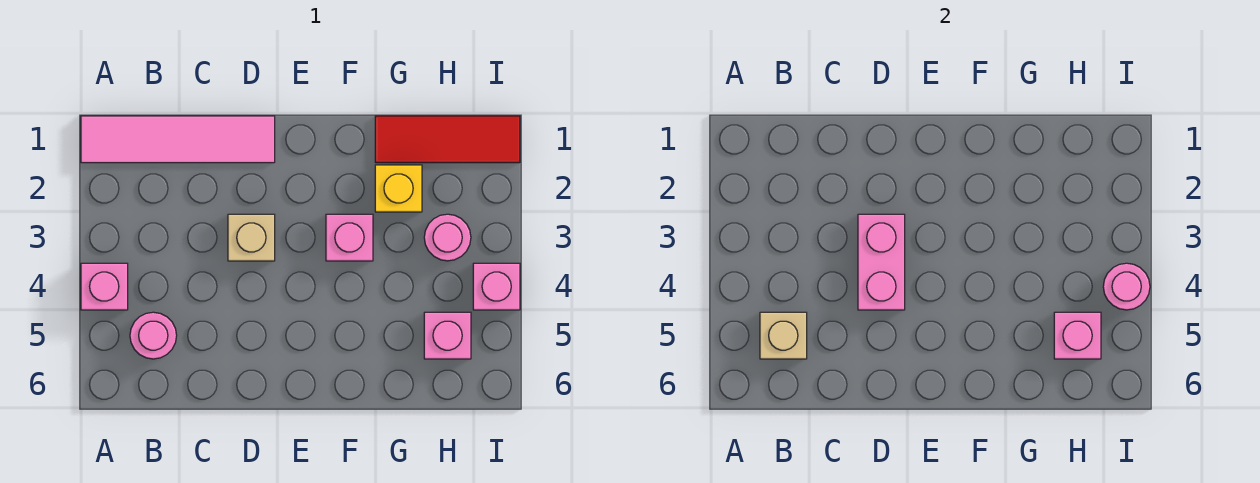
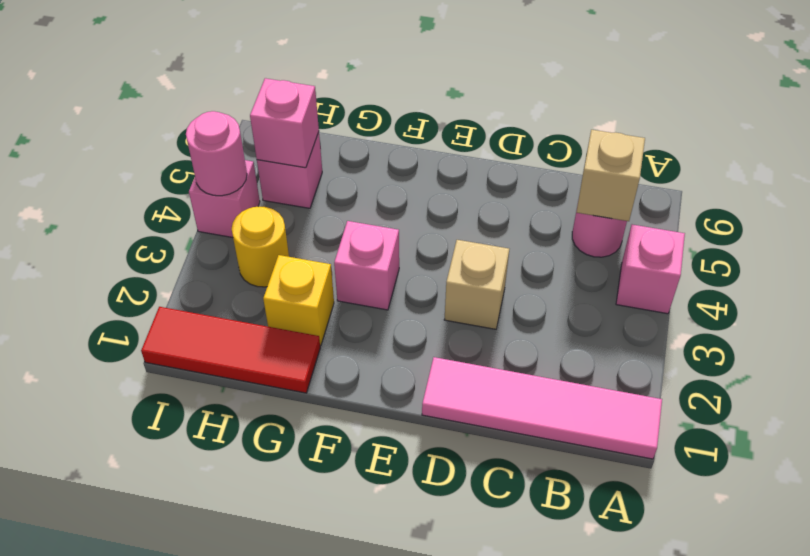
pink brick D3:D4 level 2 -> none
pink round brick H3 level 1 -> yellow round brick H3 level 1

